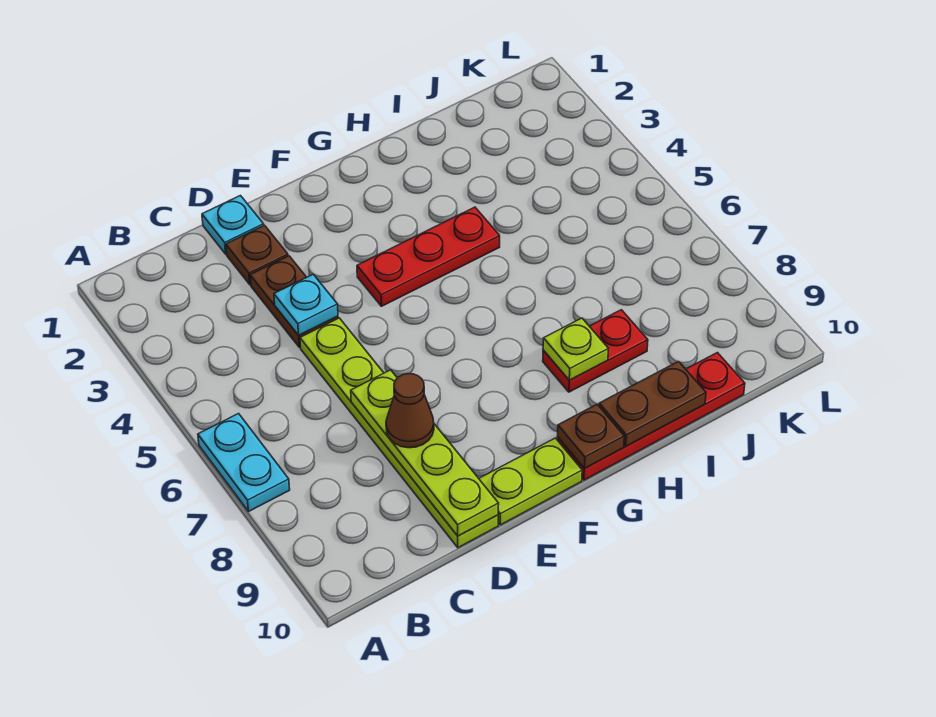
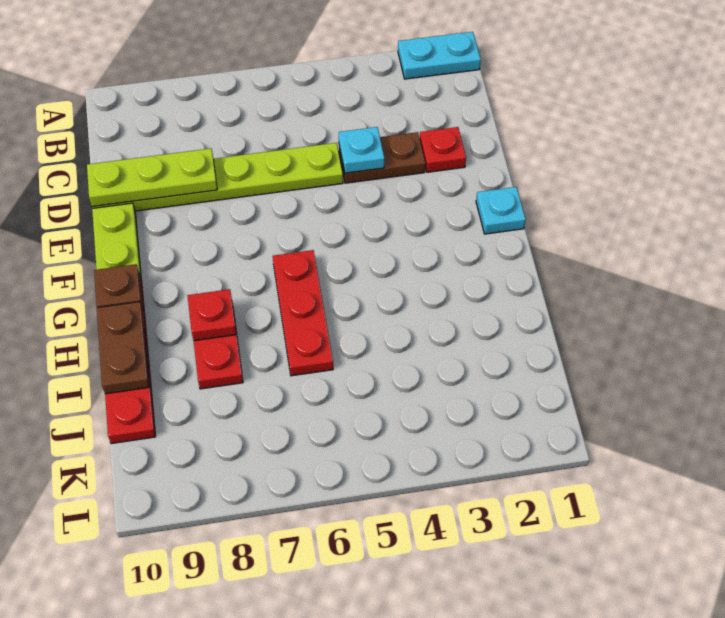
cyan plate A6:A7 level 1 -> cyan plate A1:A2 level 1
cyan plate D1 level 1 -> cyan plate F1 level 1
brown plate D2 level 1 -> red plate D2 level 1
lime plate D7:D10 level 2 -> lime plate D8:D10 level 2
brown cone D8 level 3 -> none
red plate F4:H4 level 1 -> red plate G6:I6 level 1
lime plate H8 level 2 -> red plate H8 level 2

